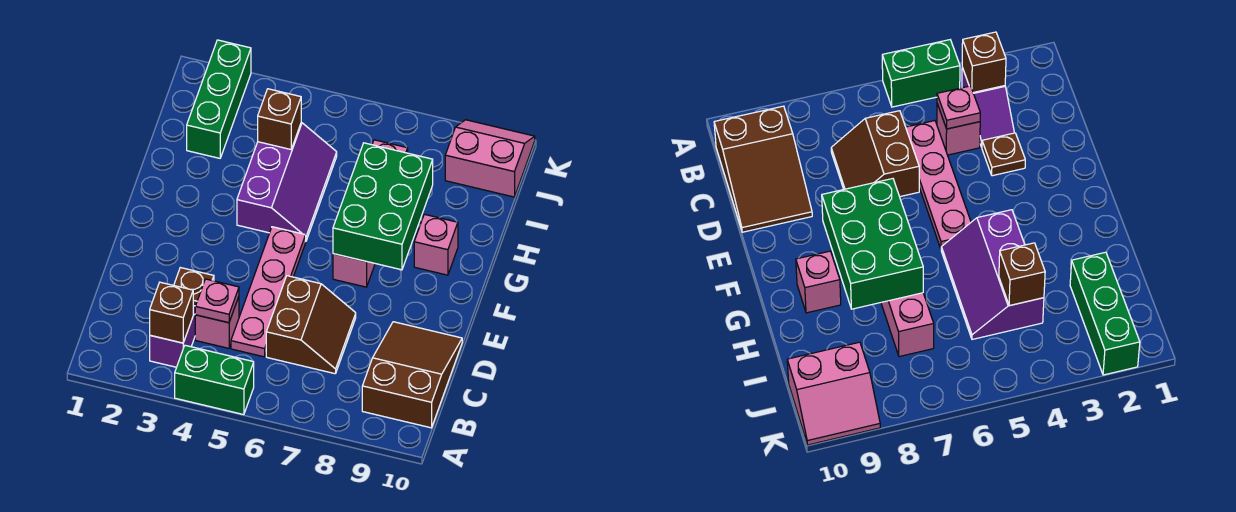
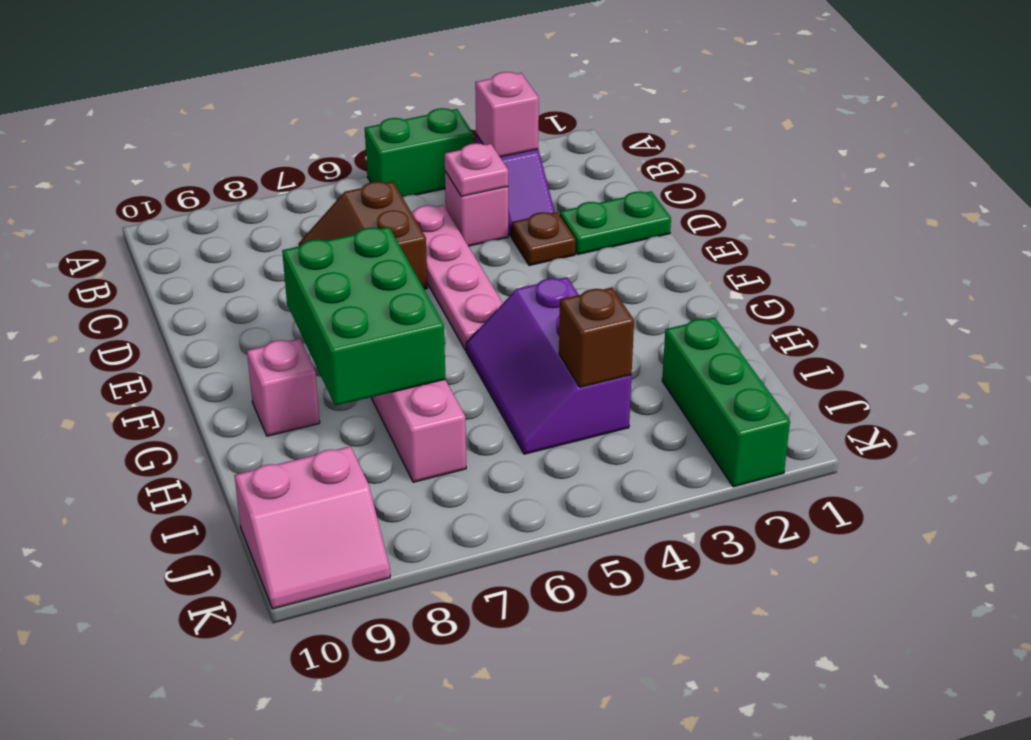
brown brick B3 level 2 -> pink brick B3 level 2
brown slope B9:D10 level 1 top B -> none
none -> green plate D1:D2 level 1

